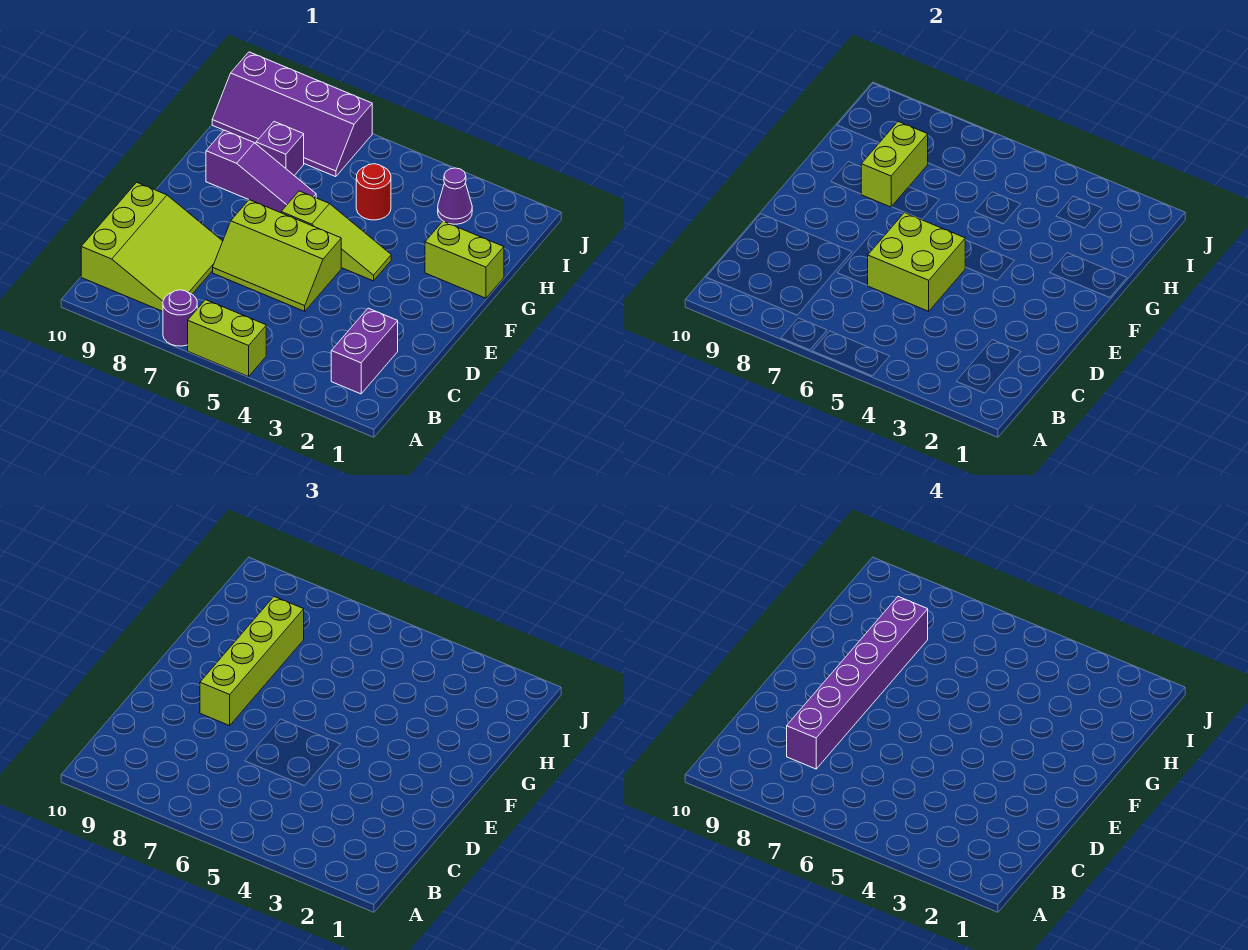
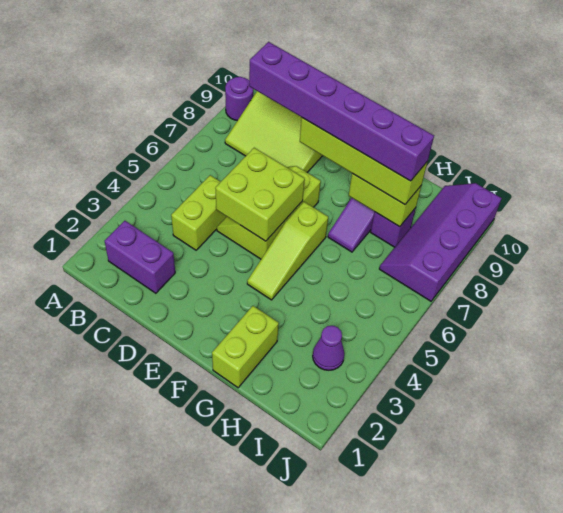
lime brick A5:A6 level 1 -> lime brick C4:C5 level 1
purple round brick A7 level 1 -> purple round brick A9 level 1
red round brick H5 level 1 -> none

